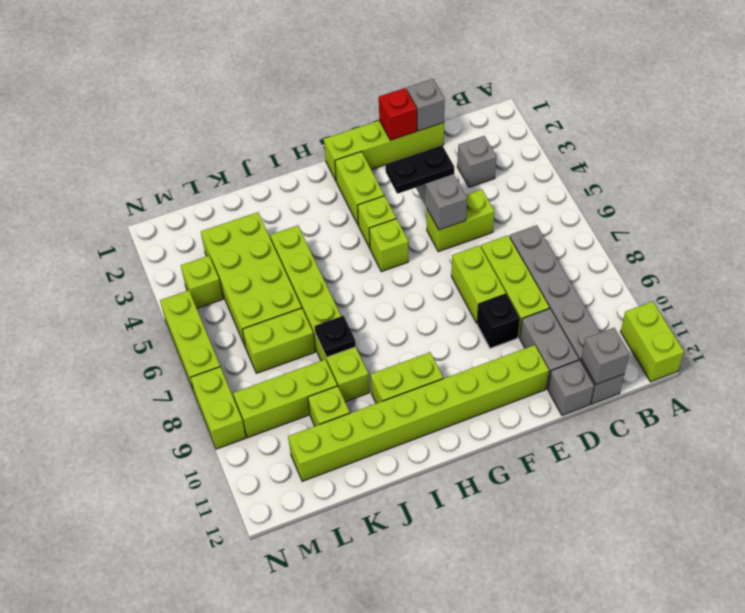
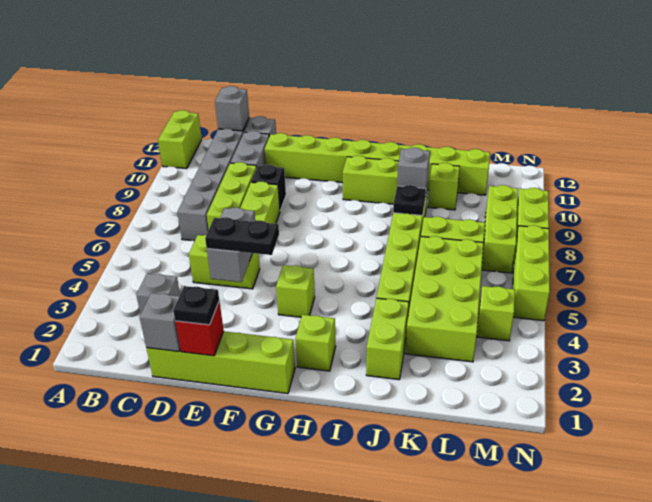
none -> black plate E1 level 3
lime brick G2:G3 level 1 -> lime brick J2:J3 level 1
lime brick G5 level 1 -> lime brick H2 level 1
none -> grey brick J9 level 2
lime brick K9:M9 level 1 -> lime brick M7:M9 level 1

